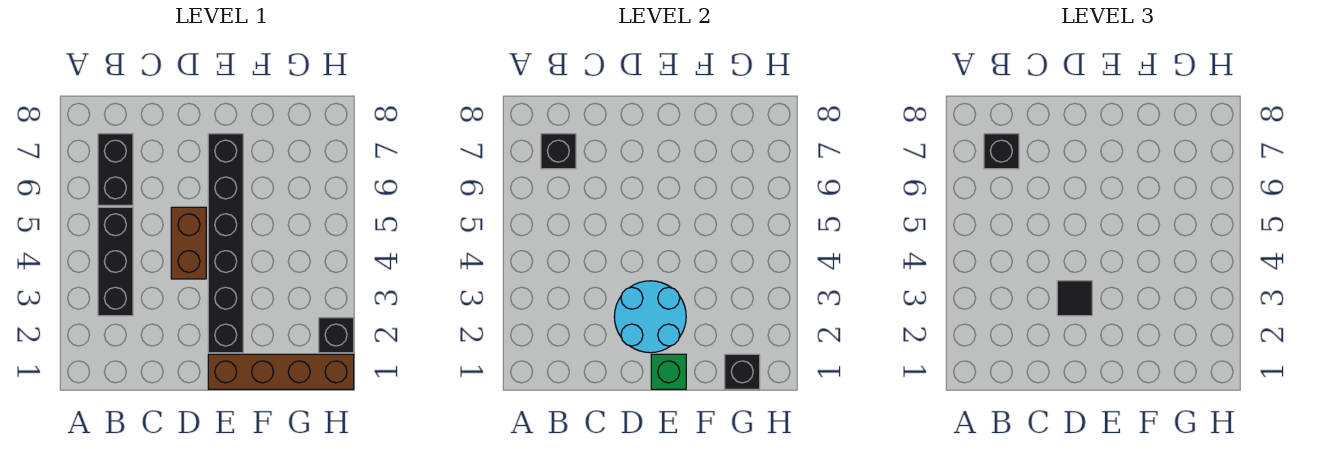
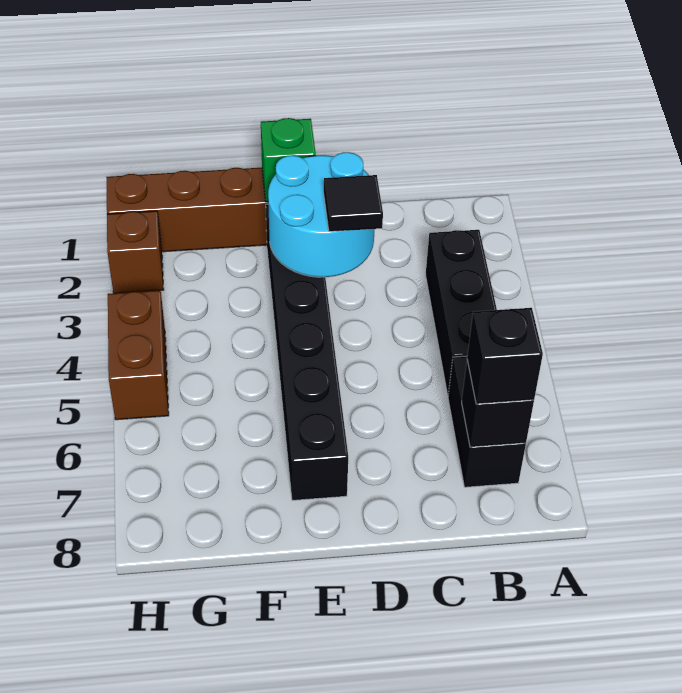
brown brick D4:D5 level 1 -> brown brick H4:H5 level 1
black brick G1 level 2 -> none
black brick H2 level 1 -> brown brick H2 level 1

